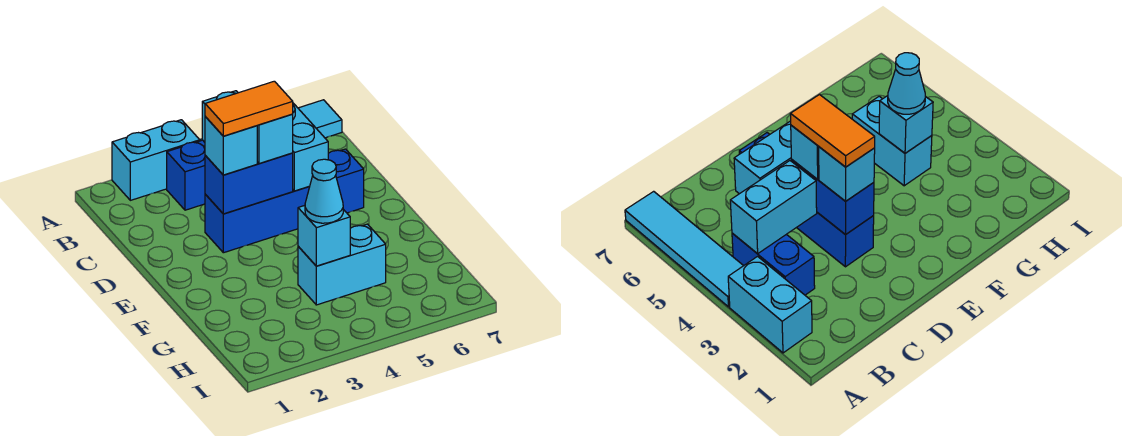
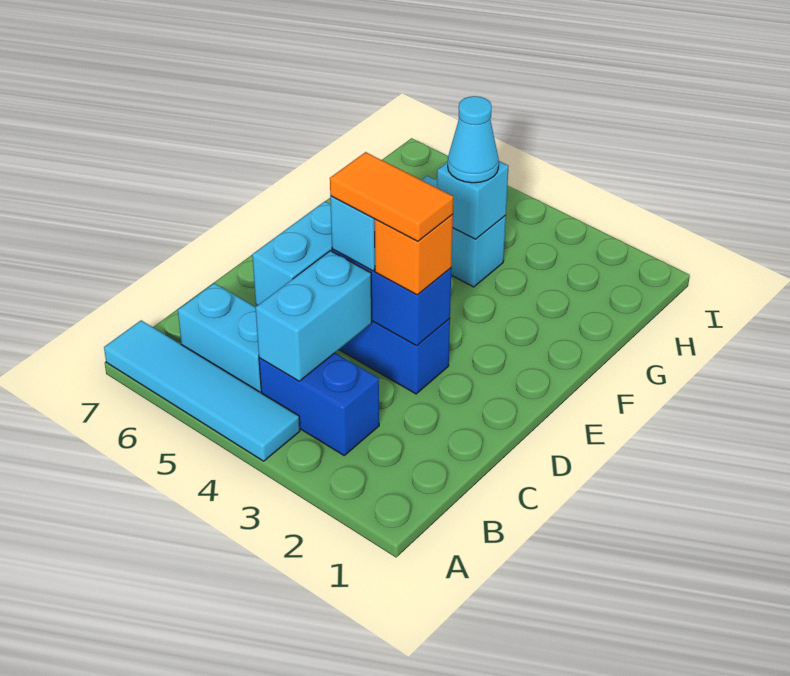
cyan brick A2:A3 level 1 -> cyan brick B5:B6 level 1
cyan brick D3 level 3 -> orange brick D3 level 3

